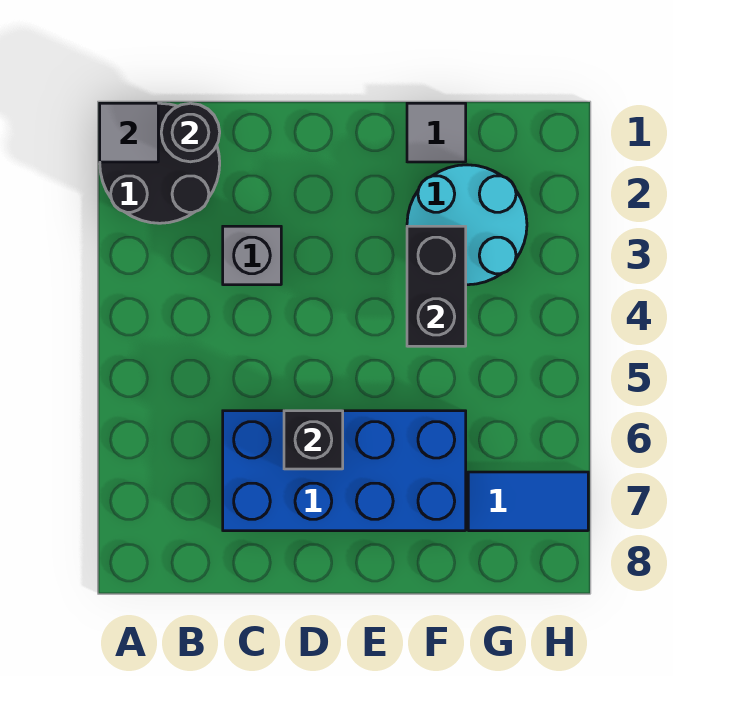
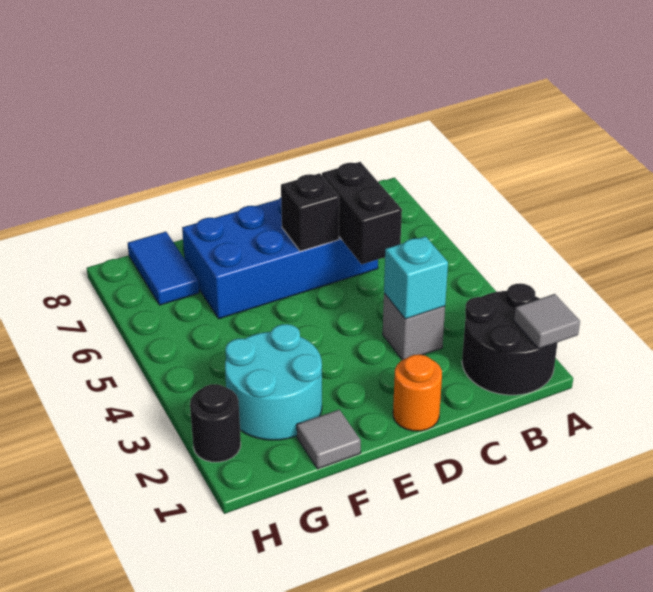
black round brick B1 level 2 -> black round brick H2 level 1
none -> cyan brick C3 level 2
none -> orange round brick D1 level 1
black brick F3:F4 level 2 -> black brick C5:C6 level 2
blue tile G7:H7 level 1 -> blue tile G7:G8 level 1

